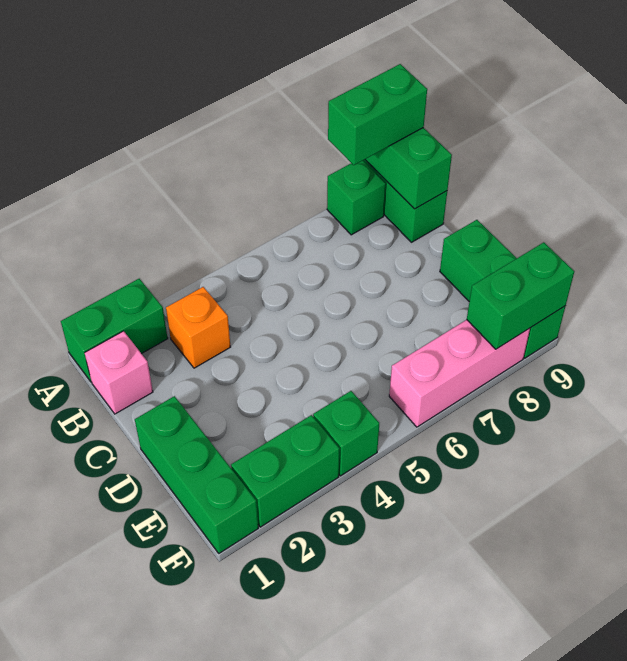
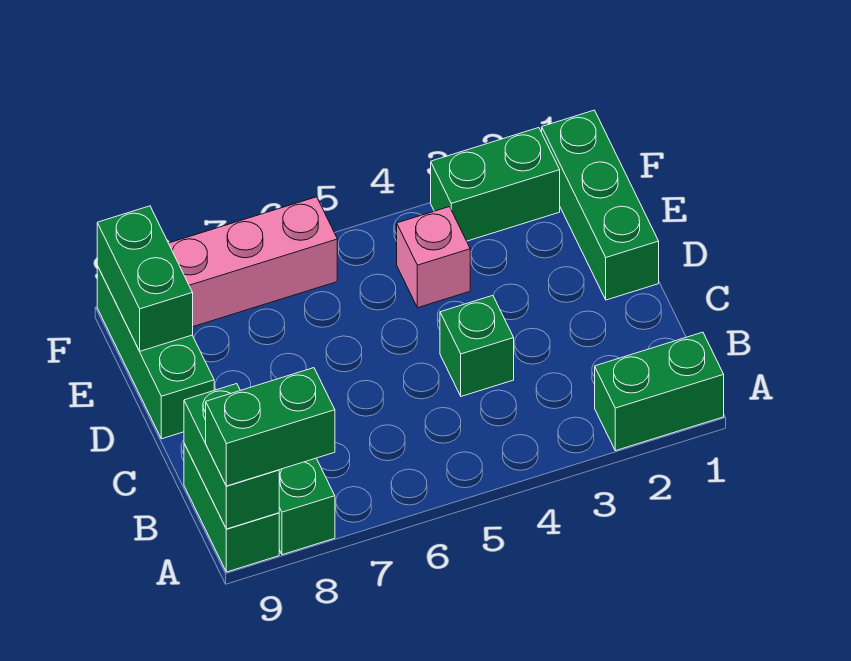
pink brick B1 level 1 -> pink brick E4 level 1
orange brick B3 level 1 -> none
green brick F4 level 1 -> green brick C4 level 1
green brick F8:F9 level 2 -> green brick E9:F9 level 2

